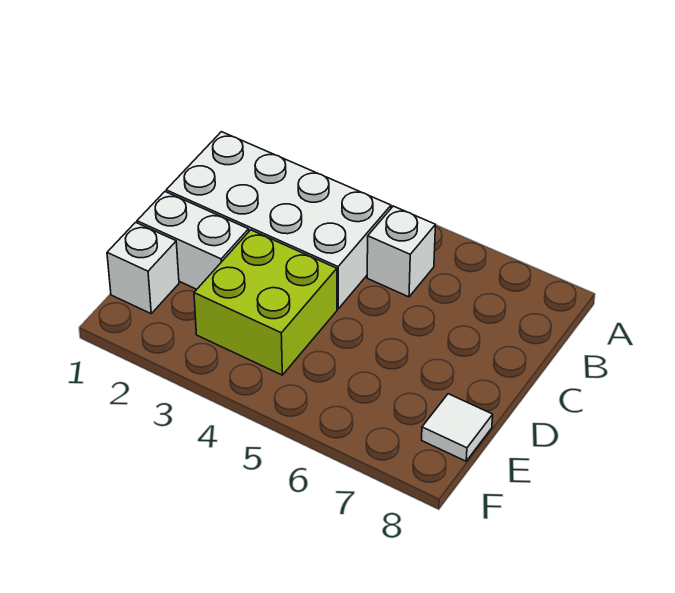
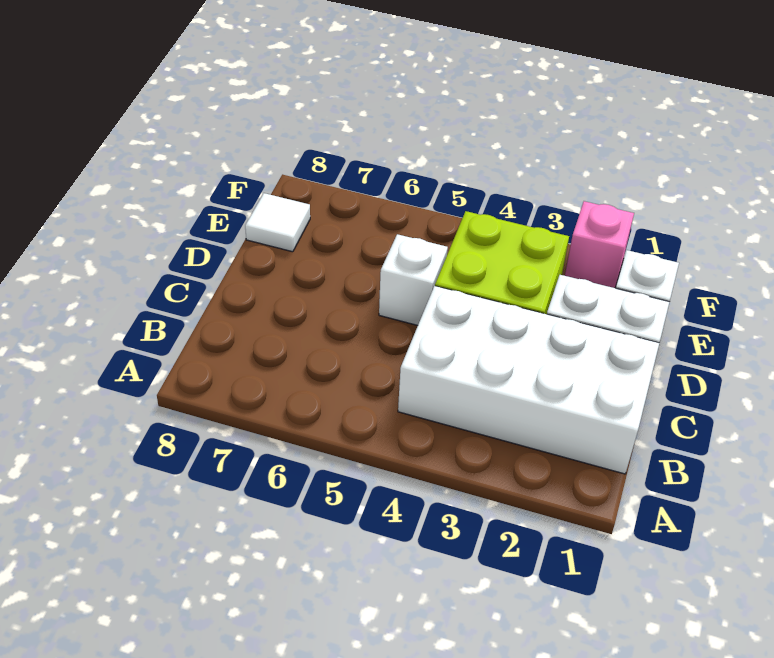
white brick B5 level 1 -> white brick D5 level 1
none -> pink brick F2 level 1

